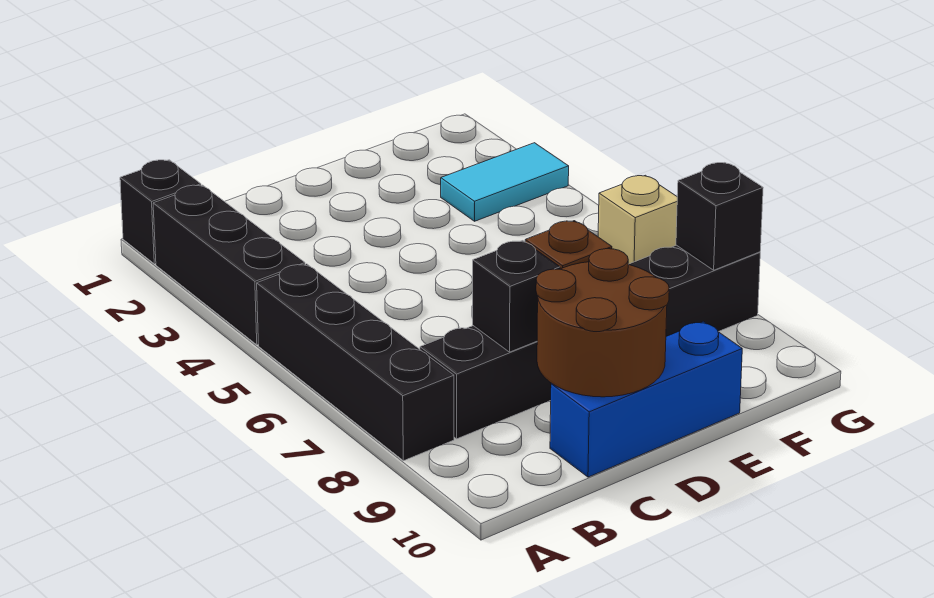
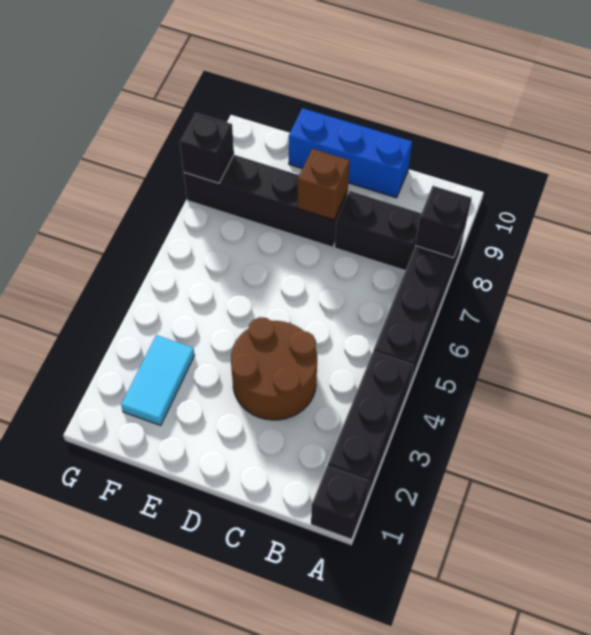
black brick C8 level 2 -> black brick A8 level 2
brown round brick C9:D10 level 2 -> brown round brick C3:D4 level 1
cyan tile F3:G3 level 1 -> cyan tile F2:F3 level 1
tan brick G6 level 1 -> none

